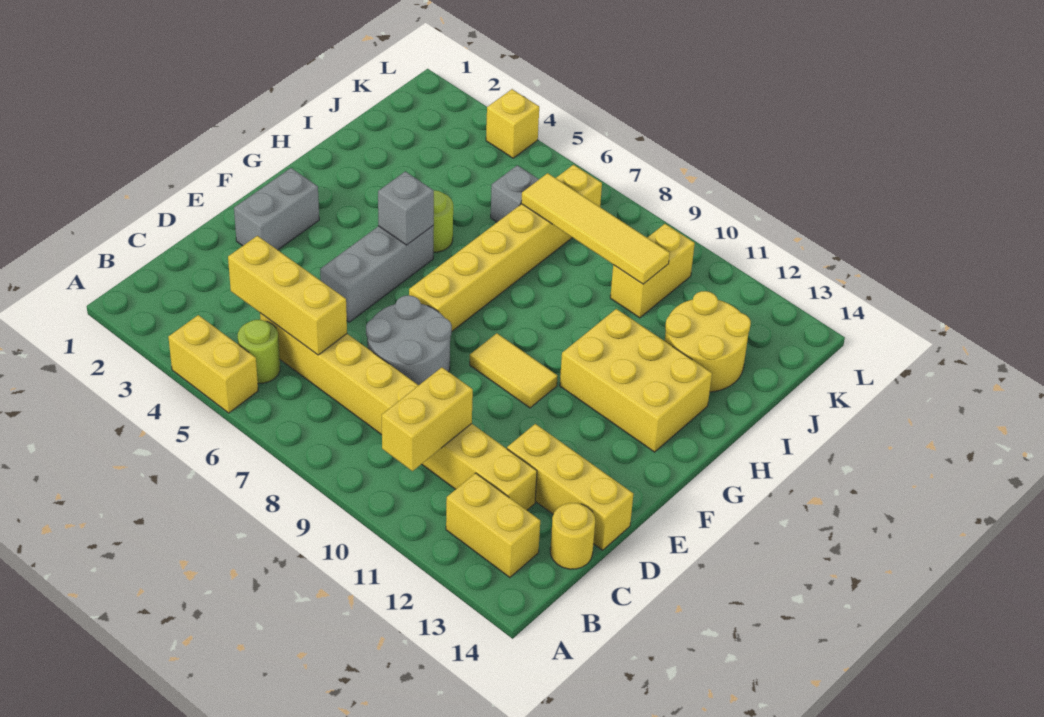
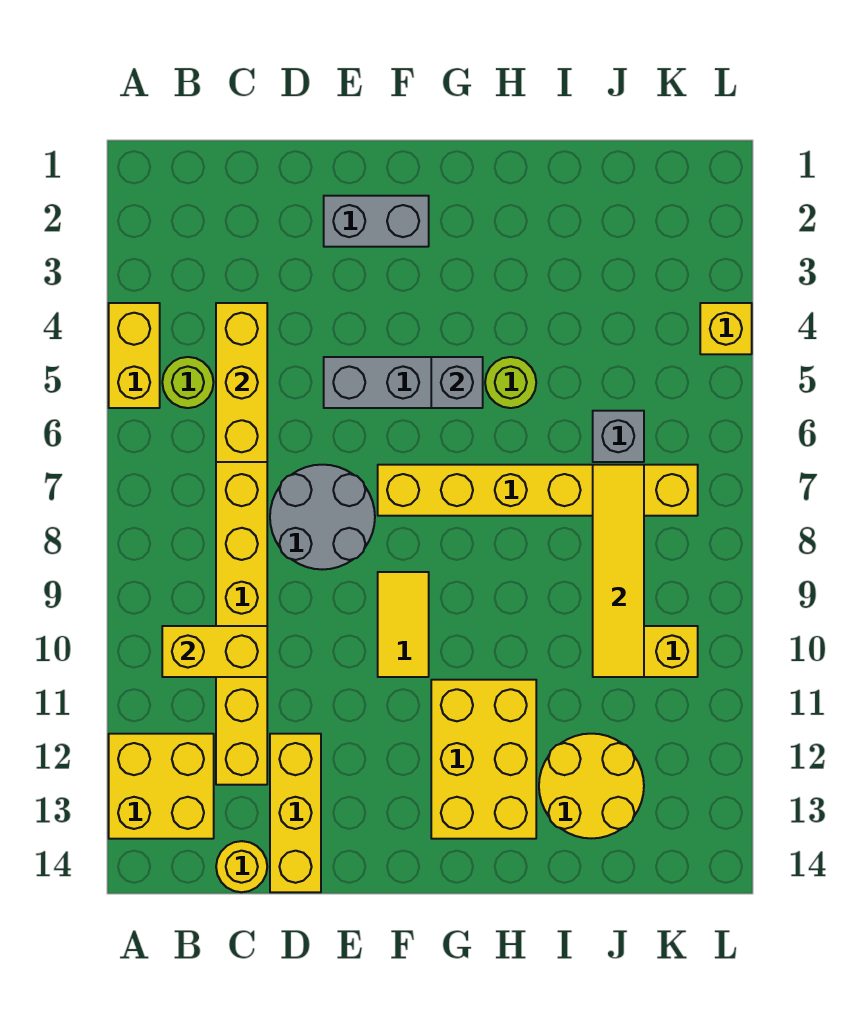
yellow brick B12:B13 level 1 -> yellow brick A12:B13 level 1

